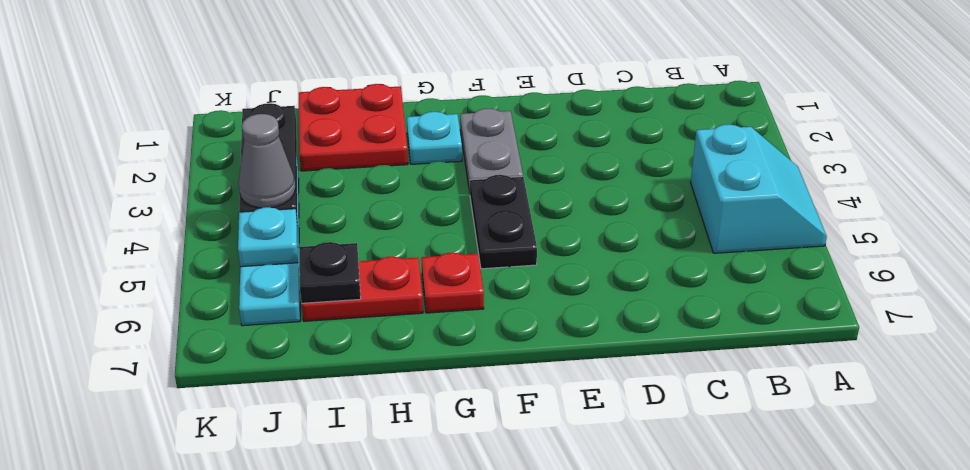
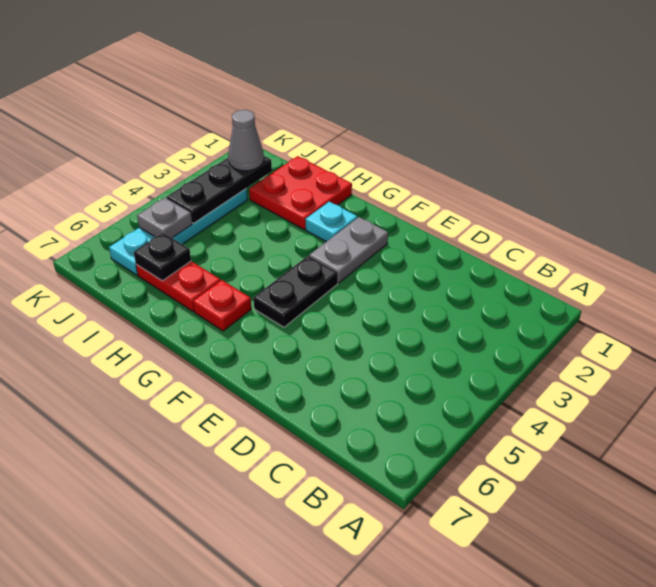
cyan slope A4:B5 level 1 top B -> none
grey cone J4 level 3 -> grey cone J2 level 3
cyan plate J5 level 2 -> grey plate J5 level 2

